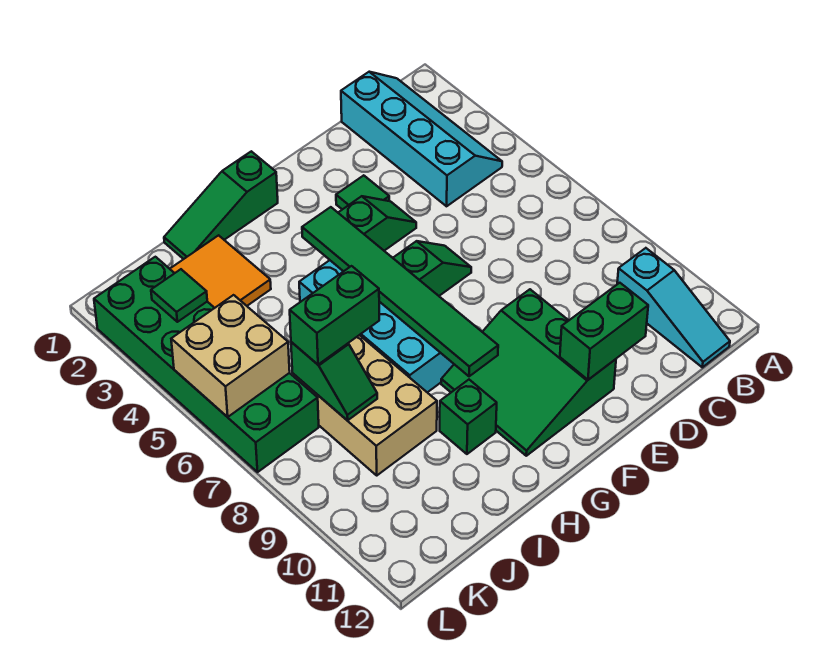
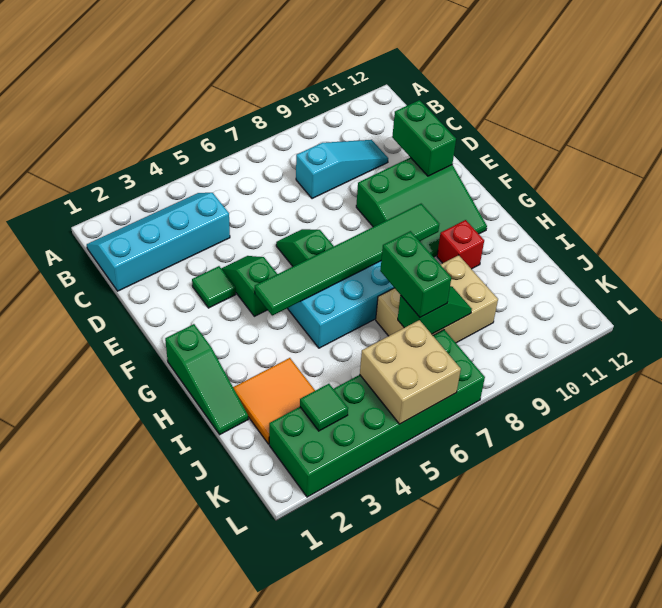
cyan slope B10:B12 level 1 top 10 -> cyan slope C8:C10 level 1 top 8
green brick H10 level 1 -> red brick H10 level 1

